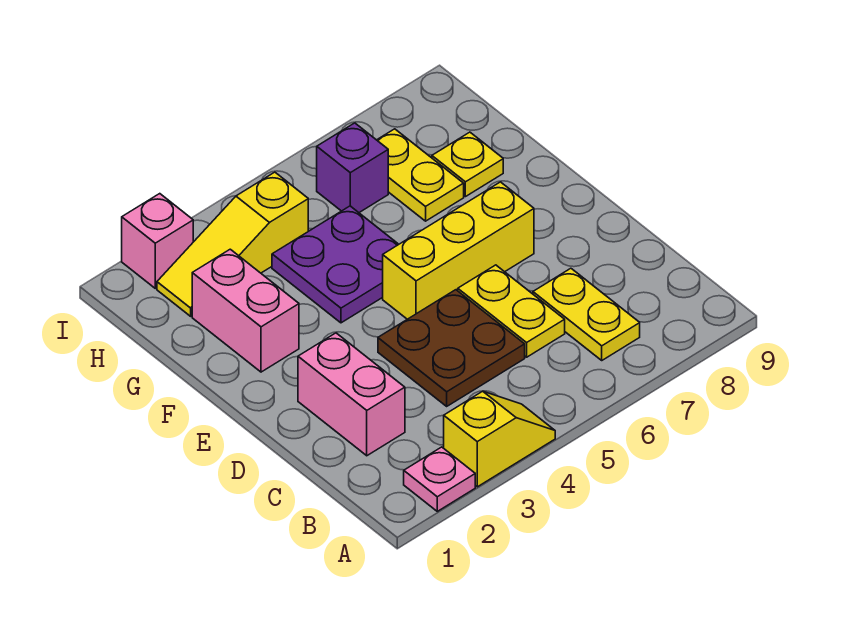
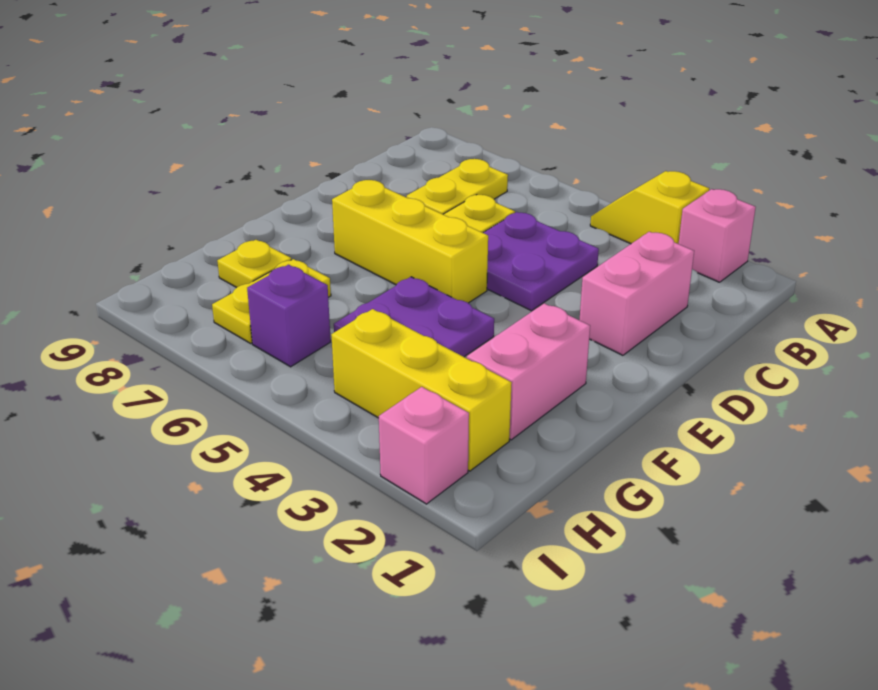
pink plate A2 level 1 -> pink brick A2 level 1
brown plate C4:D5 level 1 -> purple plate C4:D5 level 1
yellow slope H2:H4 level 1 top 4 -> yellow brick H2:H4 level 1

